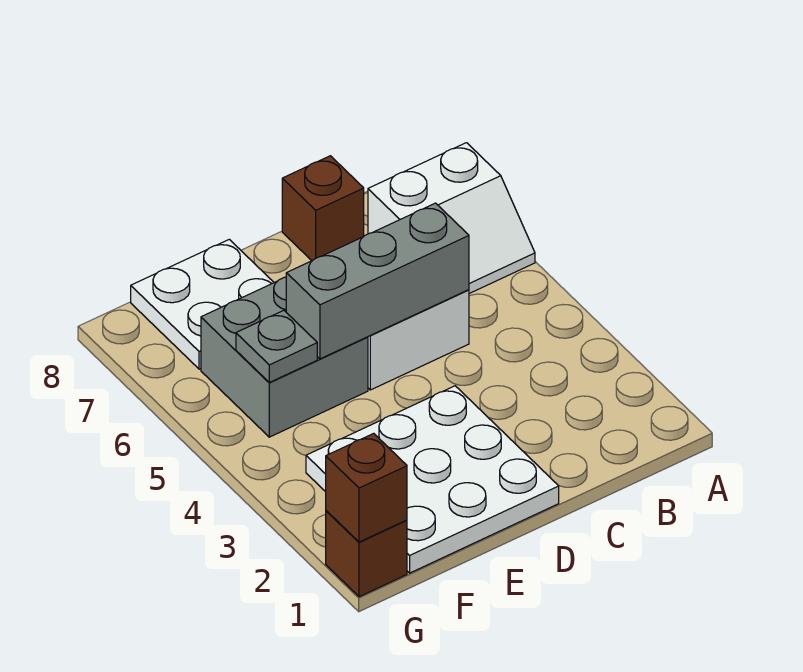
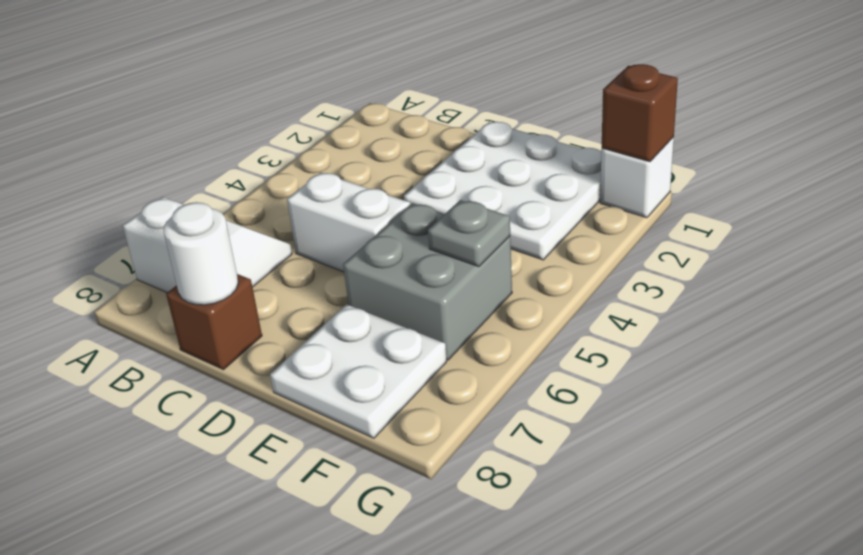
grey brick C5:E5 level 2 -> none
none -> white round brick C8 level 2
brown brick G1 level 1 -> white brick G1 level 1

